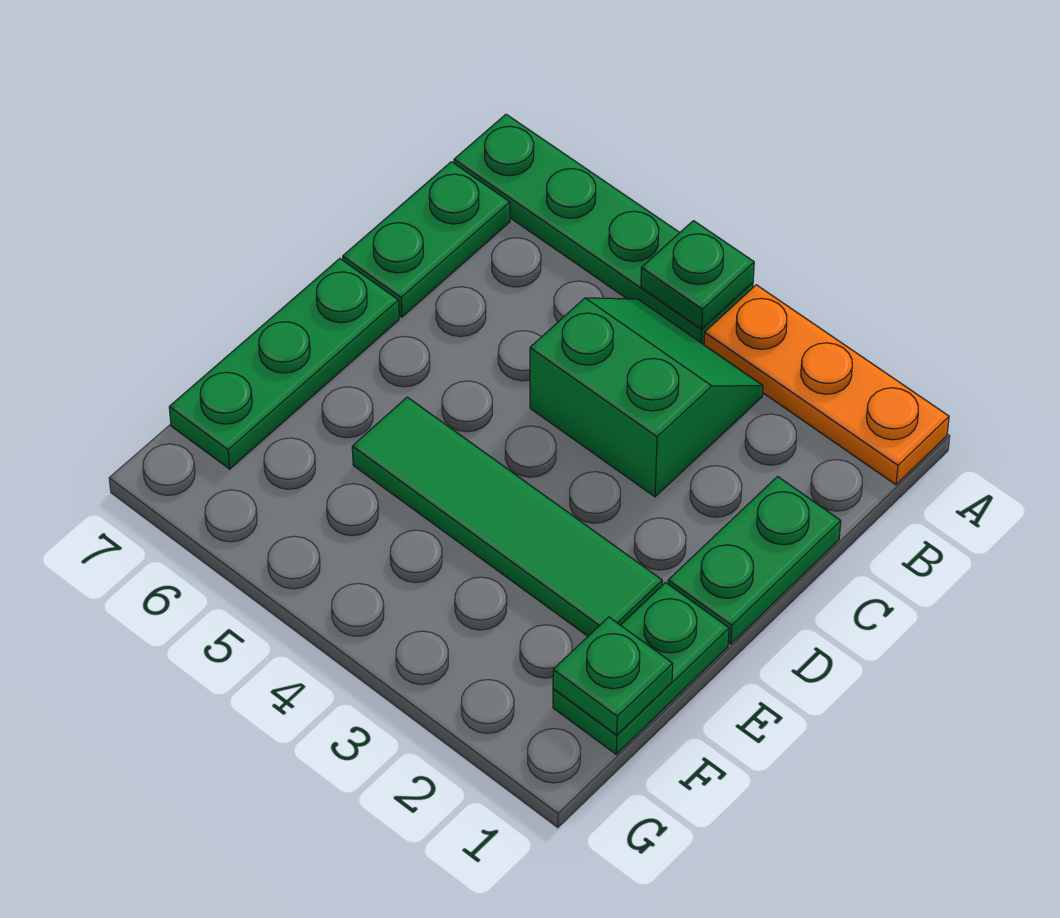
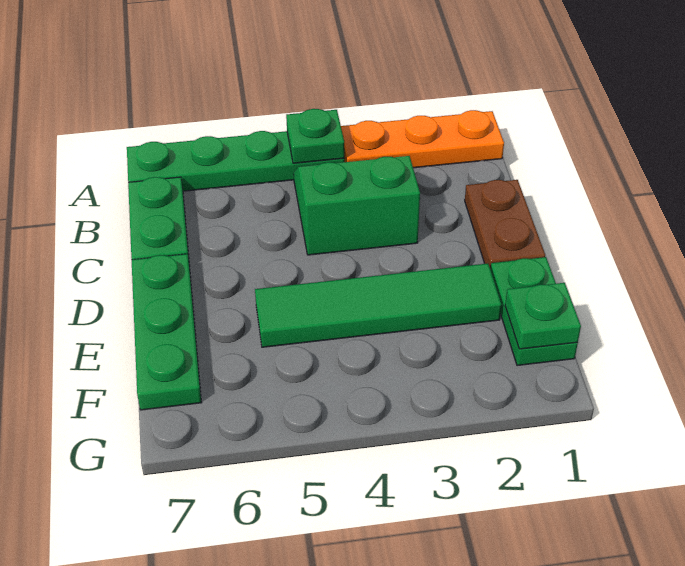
green plate C1:D1 level 1 -> brown plate C1:D1 level 1

